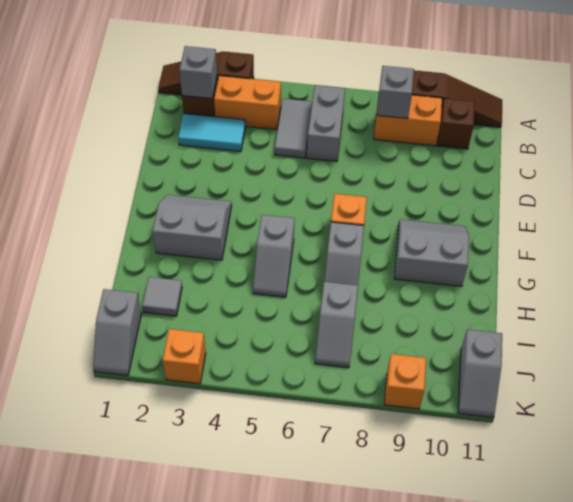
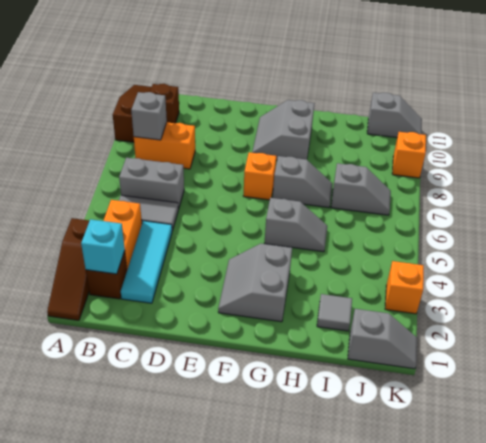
grey brick B2 level 2 -> cyan brick B2 level 2
orange brick B8:B9 level 1 -> orange brick B8:C8 level 1
cyan tile C2:C3 level 1 -> cyan tile C2:C4 level 1

